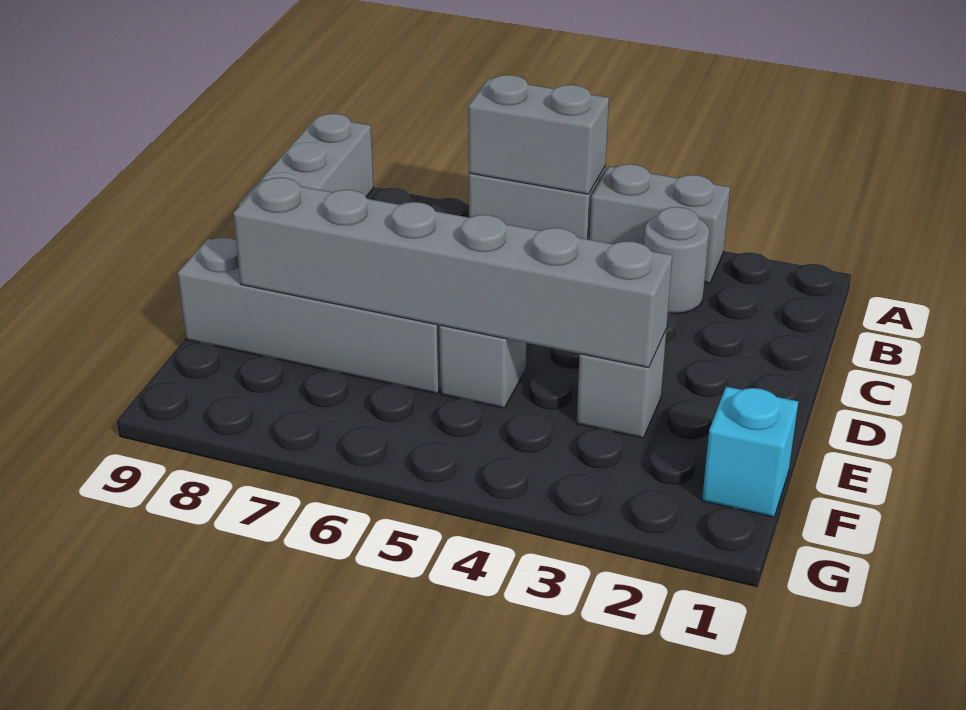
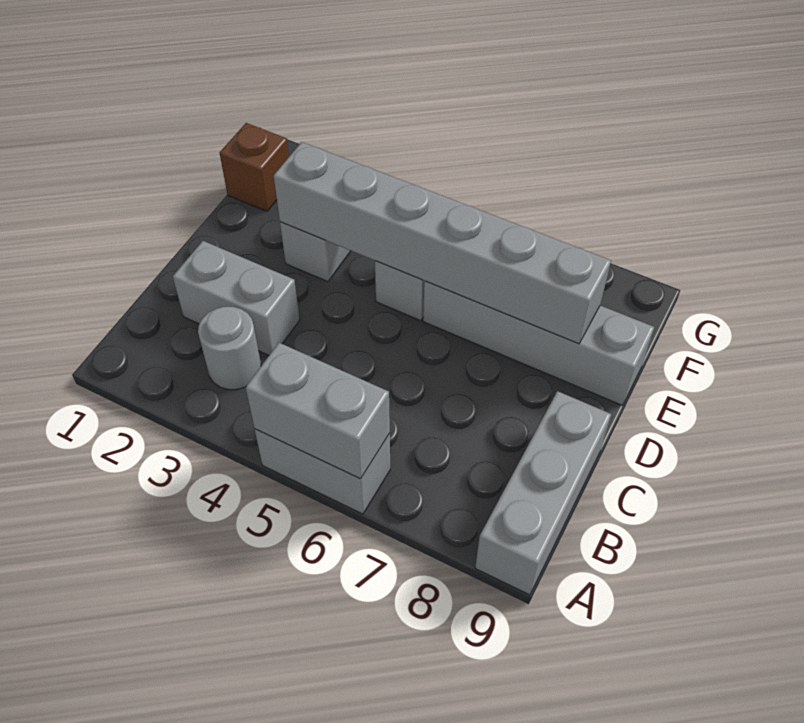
grey brick A3:A4 level 1 -> grey brick C2:C3 level 1
cyan brick F1 level 1 -> brown brick F1 level 1

